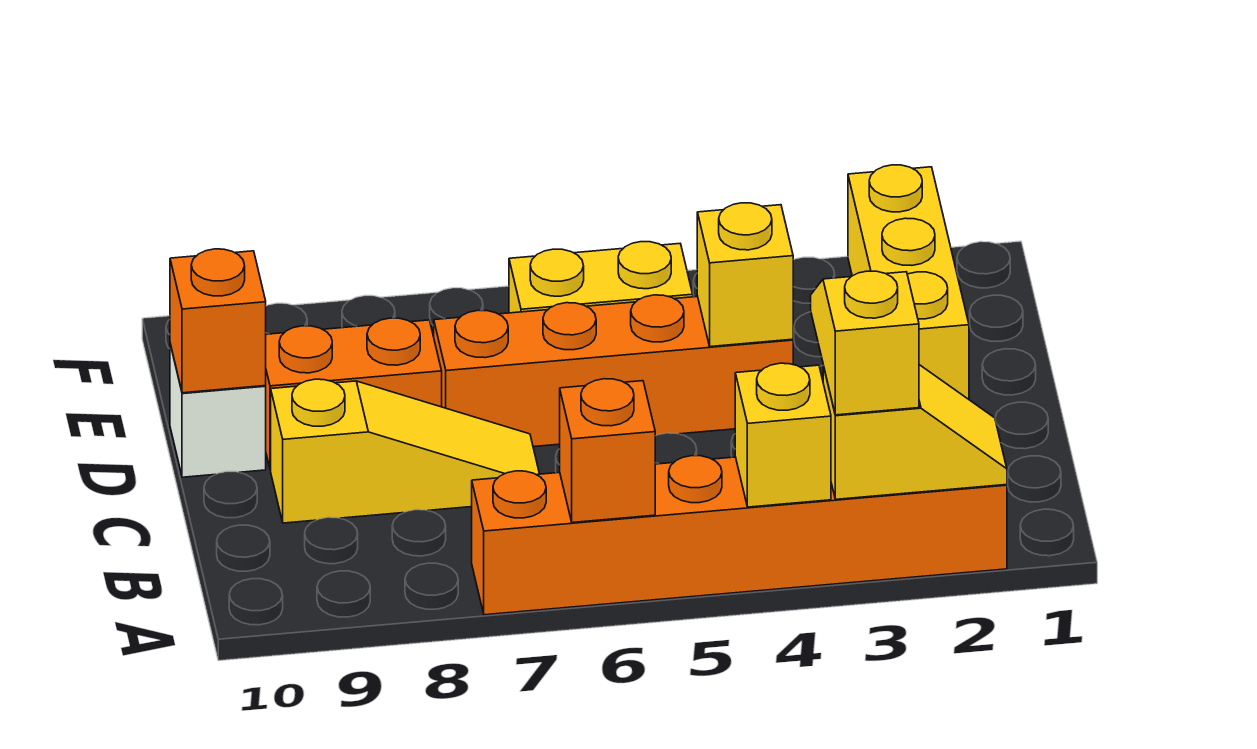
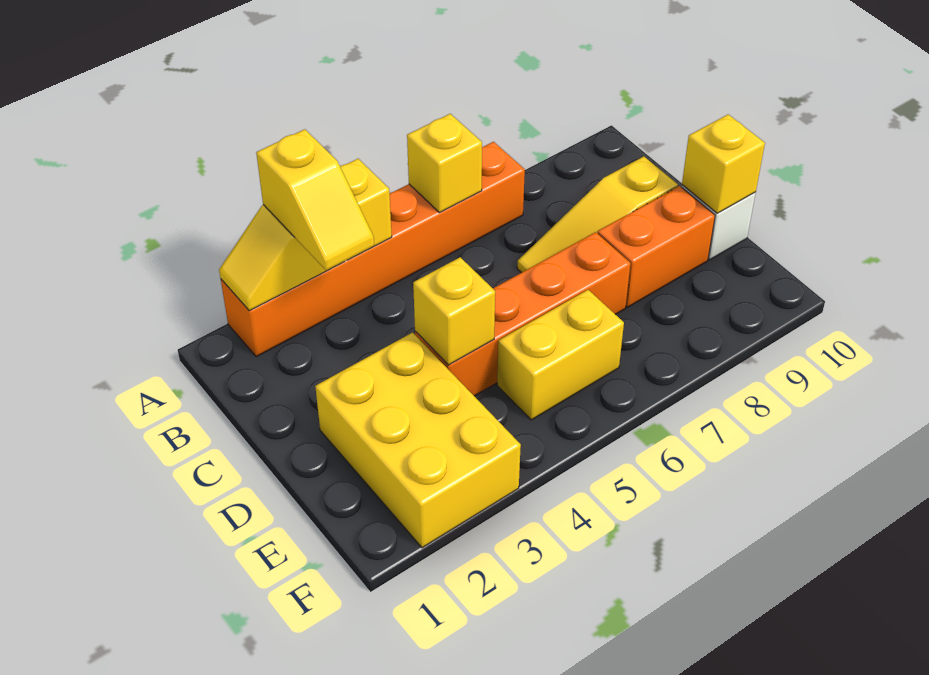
orange brick A6 level 2 -> yellow brick A6 level 2
yellow brick D2:F2 level 1 -> yellow brick D2:F3 level 1
orange brick D10 level 2 -> yellow brick D10 level 2

